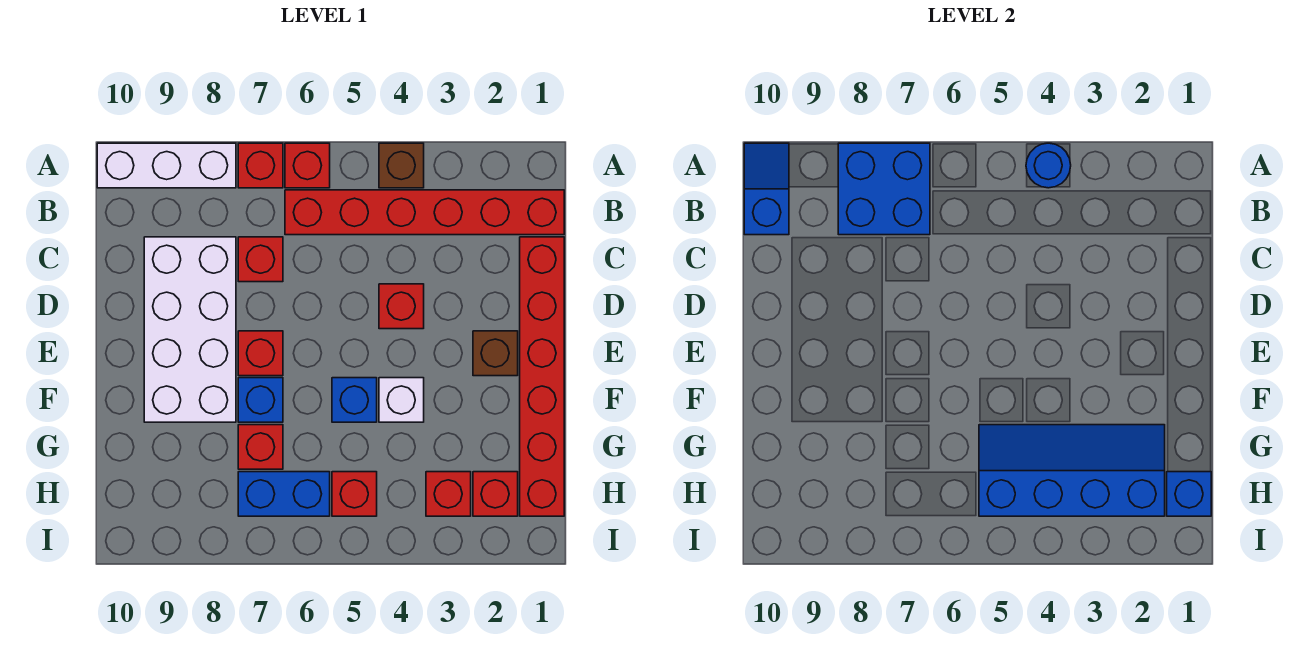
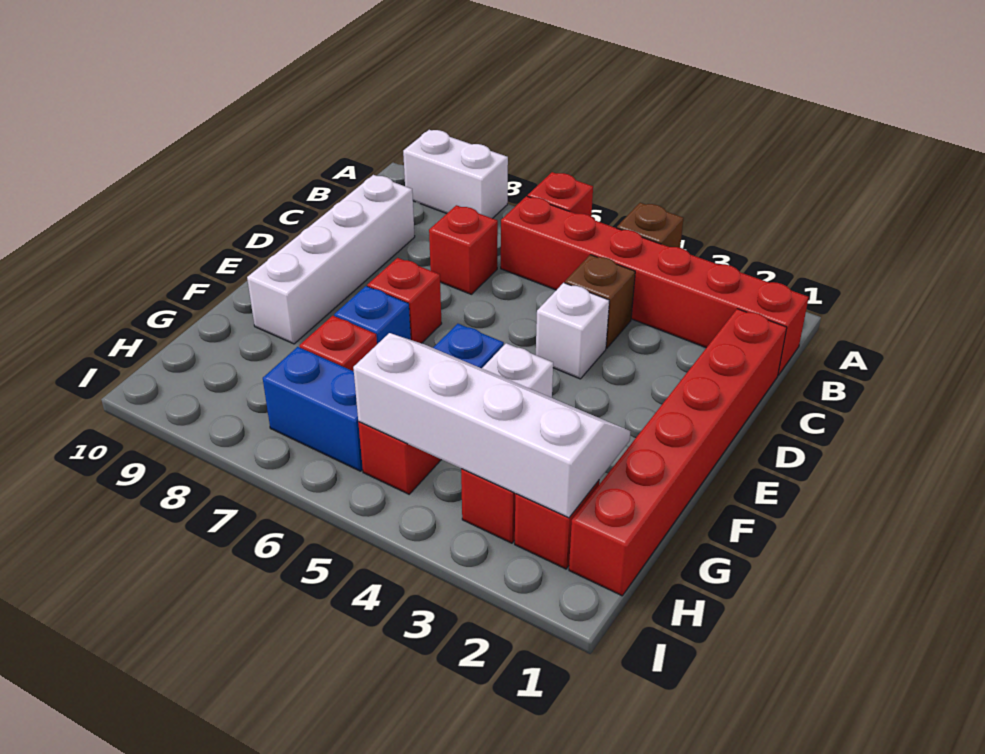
blue round brick A4 level 2 -> none
red brick A7 level 1 -> none
blue brick A7:B8 level 2 -> none
white brick A8:A10 level 1 -> white brick A8:A9 level 1
blue slope A10:B10 level 2 top B -> none
white brick C8:F9 level 1 -> white brick C9:F9 level 1
red brick D4 level 1 -> white brick D4 level 1
brown brick E2 level 1 -> brown brick C4 level 1
blue slope G2:H5 level 2 top H -> white slope G2:H5 level 2 top H
blue brick H1 level 2 -> none

